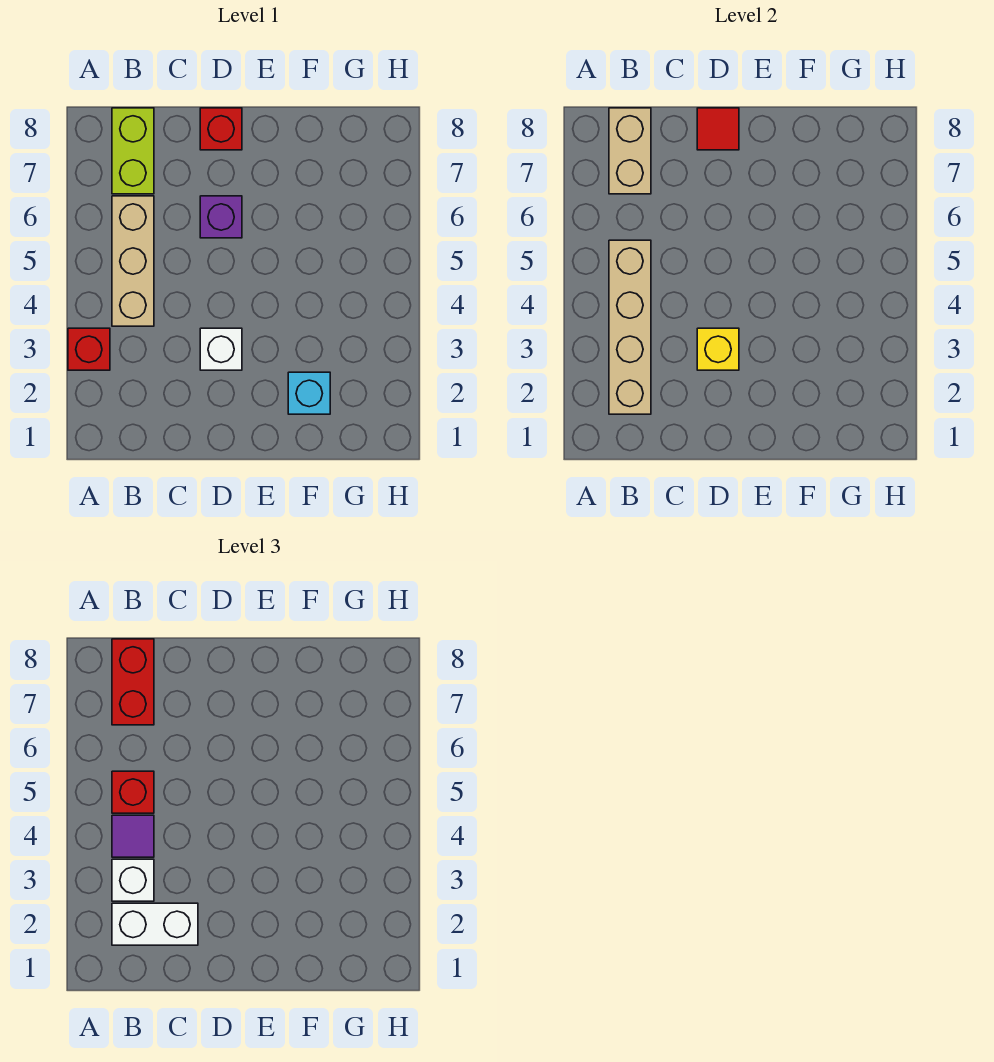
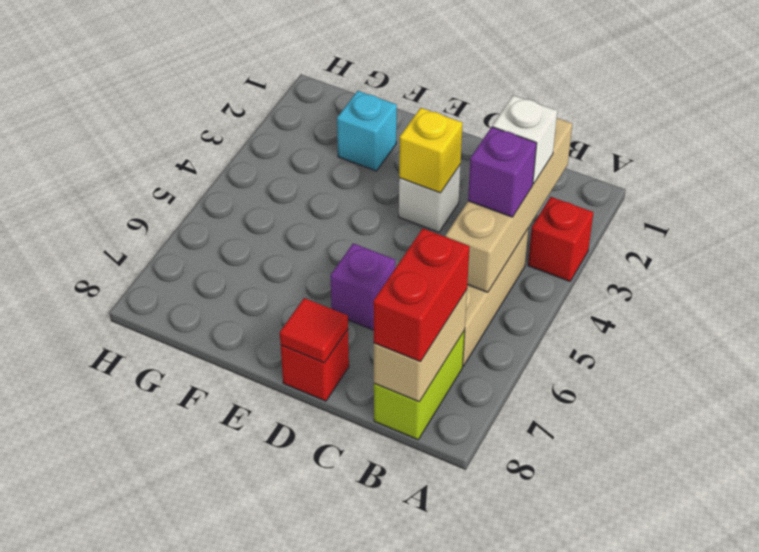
white brick B2:C2 level 3 -> none
purple tile B4 level 3 -> purple brick B4 level 3
red brick B5 level 3 -> none

